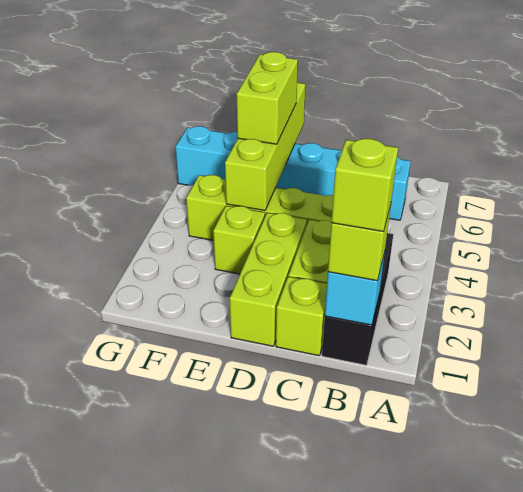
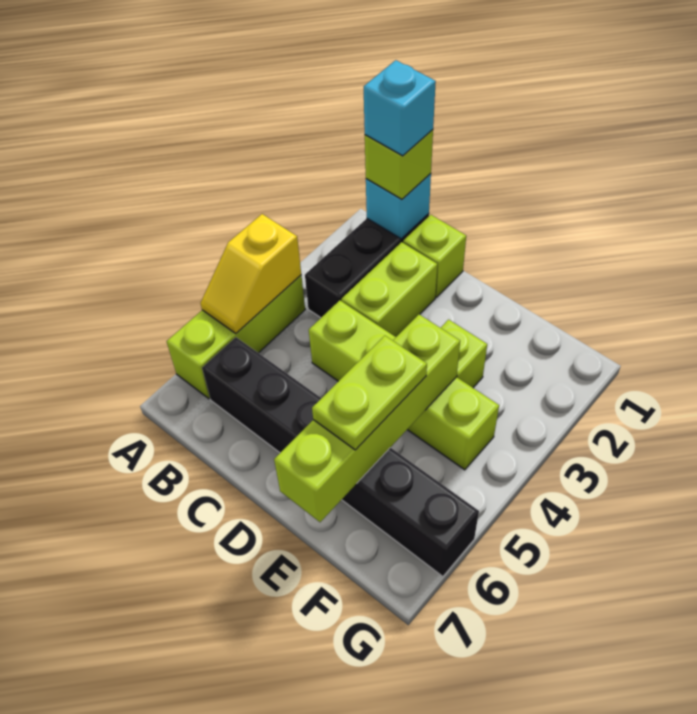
none -> yellow slope A4:A5 level 2 top 4
lime brick B1 level 4 -> cyan brick B1 level 4
cyan brick B6:G6 level 1 -> black brick B6:G6 level 1
lime brick D1:D3 level 1 -> lime brick A4:A6 level 1
lime brick E5:E6 level 3 -> lime plate E5:E6 level 3

